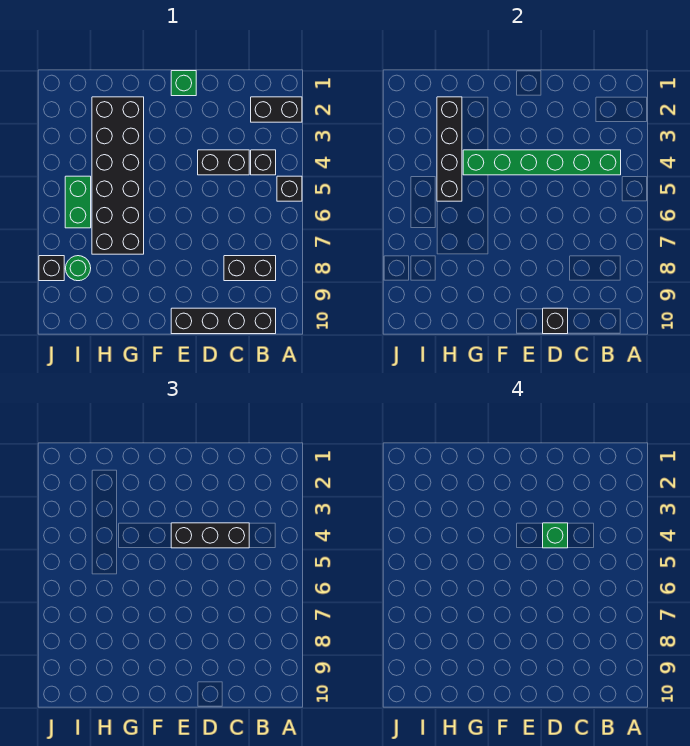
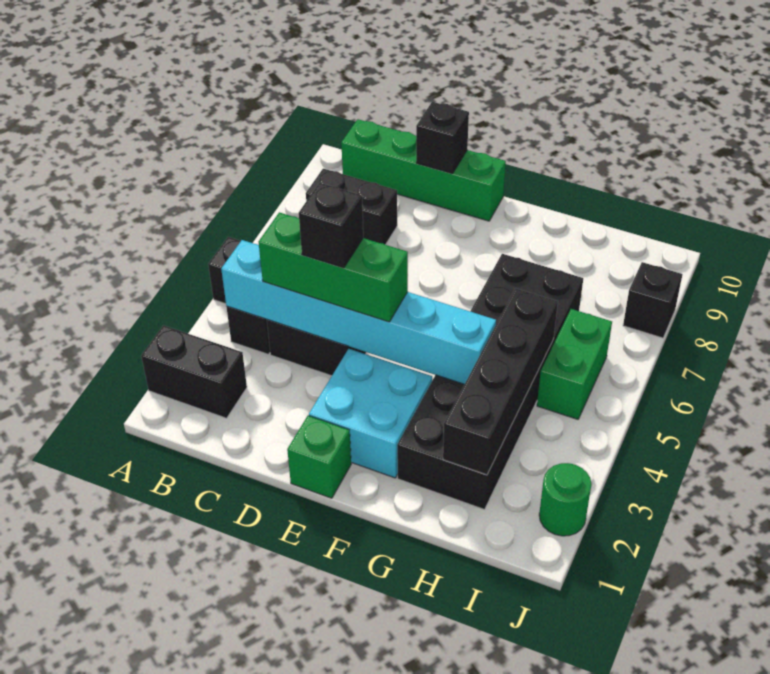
green brick B4:G4 level 2 -> cyan brick B4:G4 level 2
black brick B10:E10 level 1 -> green brick B10:E10 level 1
black brick C4:E4 level 3 -> green brick C4:E4 level 3
green brick D4 level 4 -> black brick D4 level 4
none -> cyan brick E2:F3 level 1
green round brick I8 level 1 -> green round brick J2 level 1

